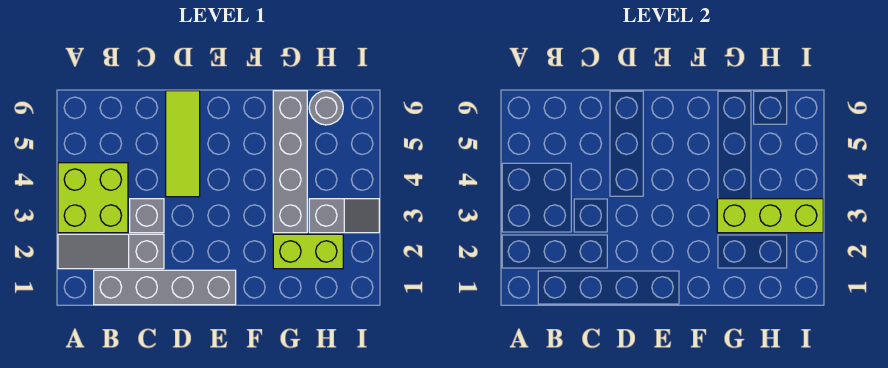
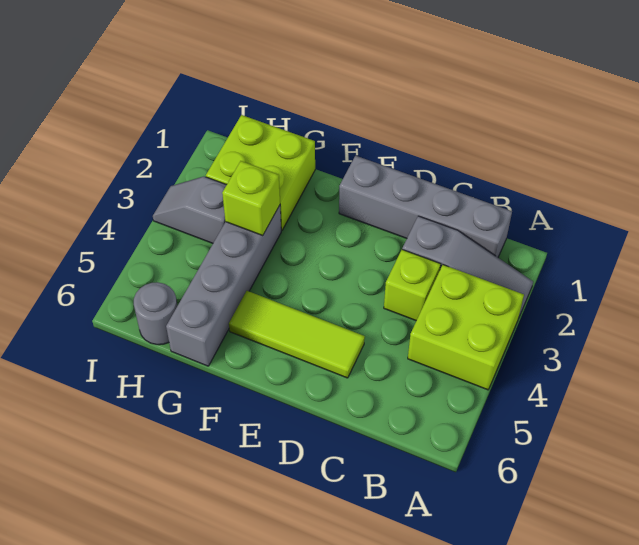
grey brick C3 level 1 -> lime brick C3 level 1
lime tile D4:D6 level 1 -> lime tile D5:F5 level 1
lime brick G2:H2 level 1 -> lime brick G1:H2 level 1
lime brick G3:I3 level 2 -> lime brick G3 level 2

